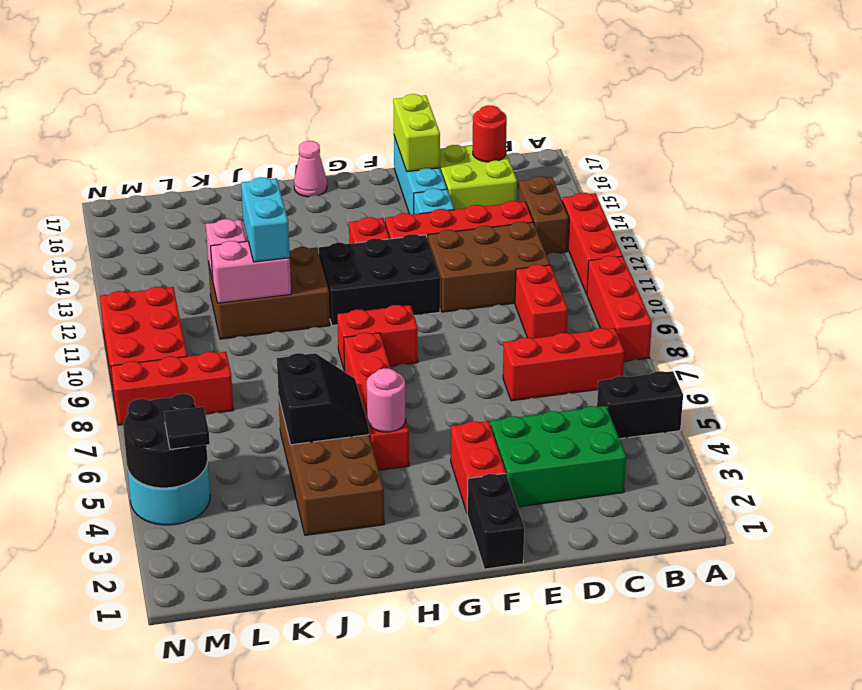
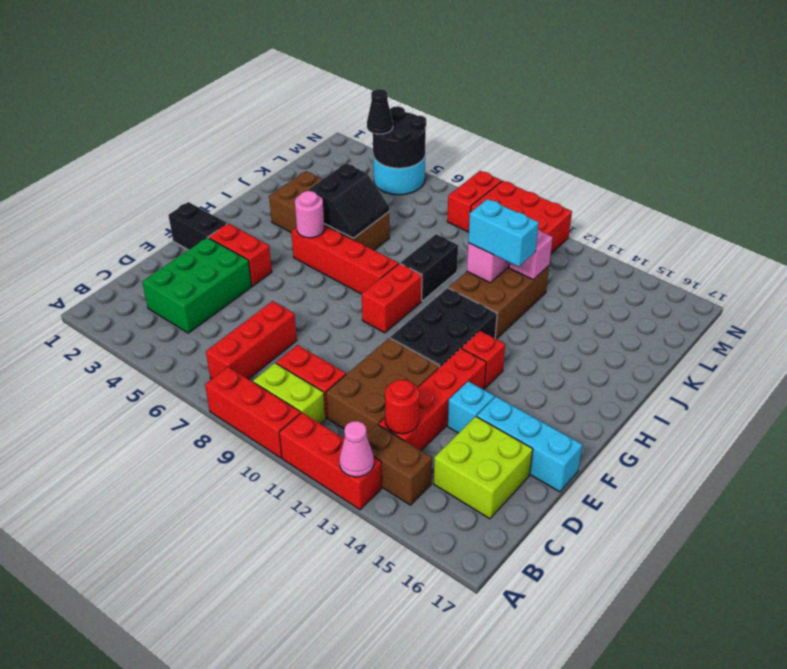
black brick A5:B5 level 1 -> black brick I9:J9 level 1
red round brick C16 level 2 -> red round brick C13 level 2
lime brick E16:E17 level 2 -> lime brick B9:B10 level 1
pink cone H17 level 1 -> pink cone A13 level 2
black slope I5:J6 level 2 top J -> black slope I5:J6 level 2 top 5
red brick L8:N8 level 1 -> red brick M8:N8 level 1
black tile M4 level 3 -> black cone M4 level 3

